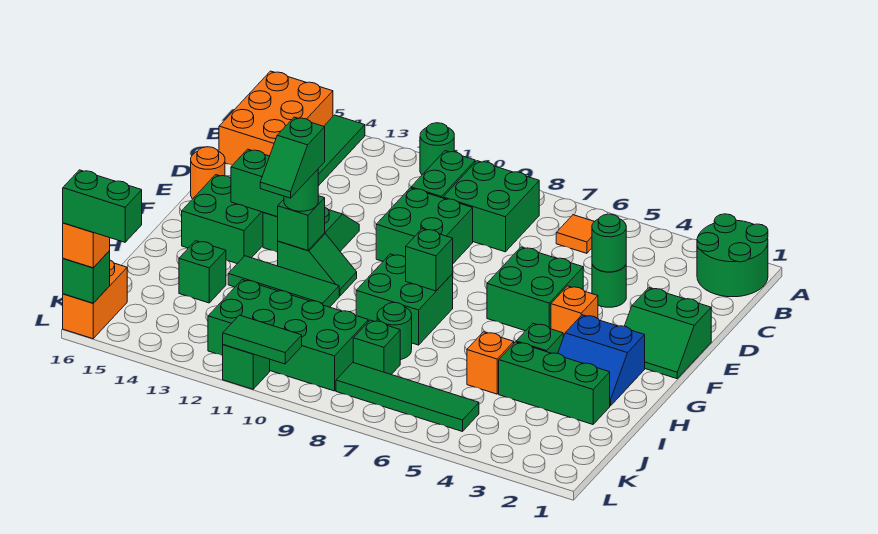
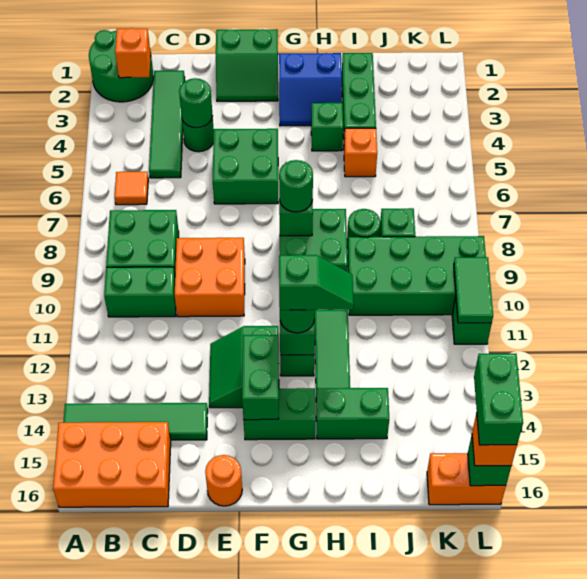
green round brick A11 level 1 -> green round brick G8 level 3
green brick D9:E10 level 1 -> orange brick D9:E10 level 1
green slope E1:F2 level 1 top E -> green slope E1:F2 level 1 top 1
orange brick F4 level 1 -> orange brick B2 level 2
green brick F14:G15 level 1 -> green brick F14:G14 level 1
blue slope G2:H3 level 1 top G -> blue slope G2:H3 level 1 top 2
green brick I14 level 1 -> green brick H14:I14 level 1
green brick J9:K12 level 1 -> green brick I9:L10 level 1
green tile K5:K8 level 1 -> green tile C2:C5 level 1

